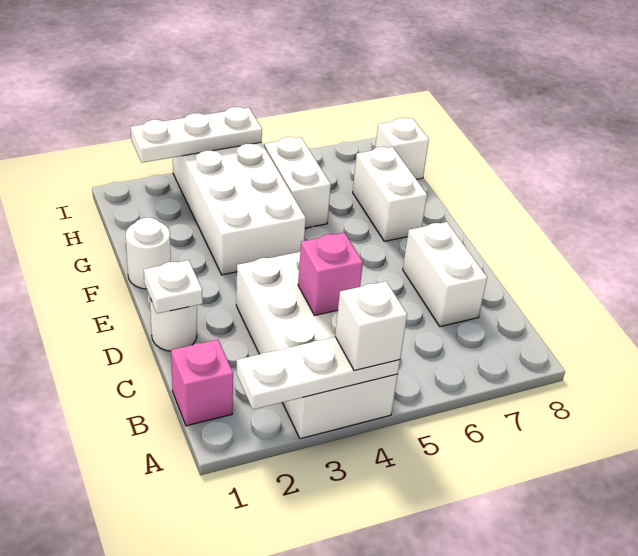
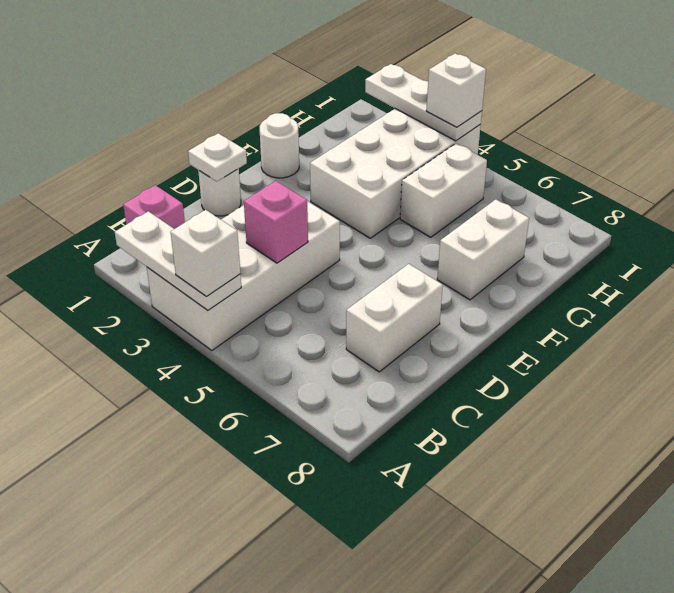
white brick H8 level 1 -> white brick I4 level 3

